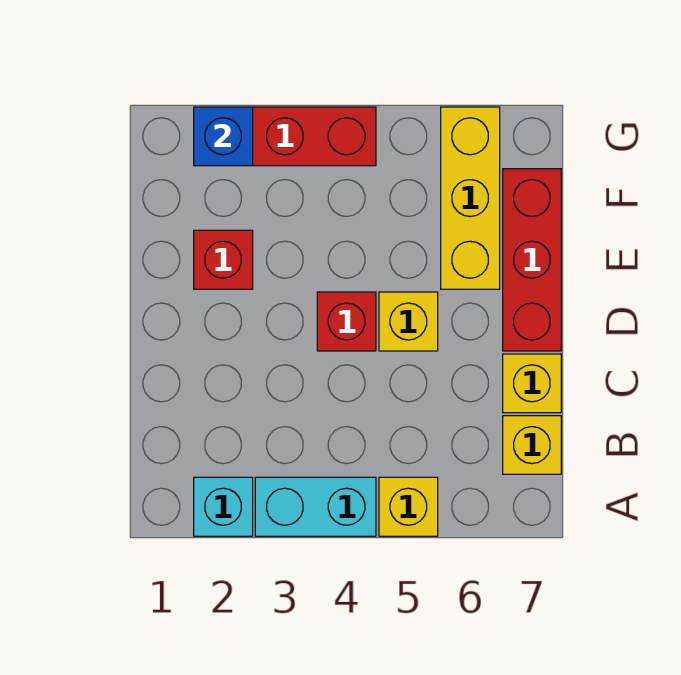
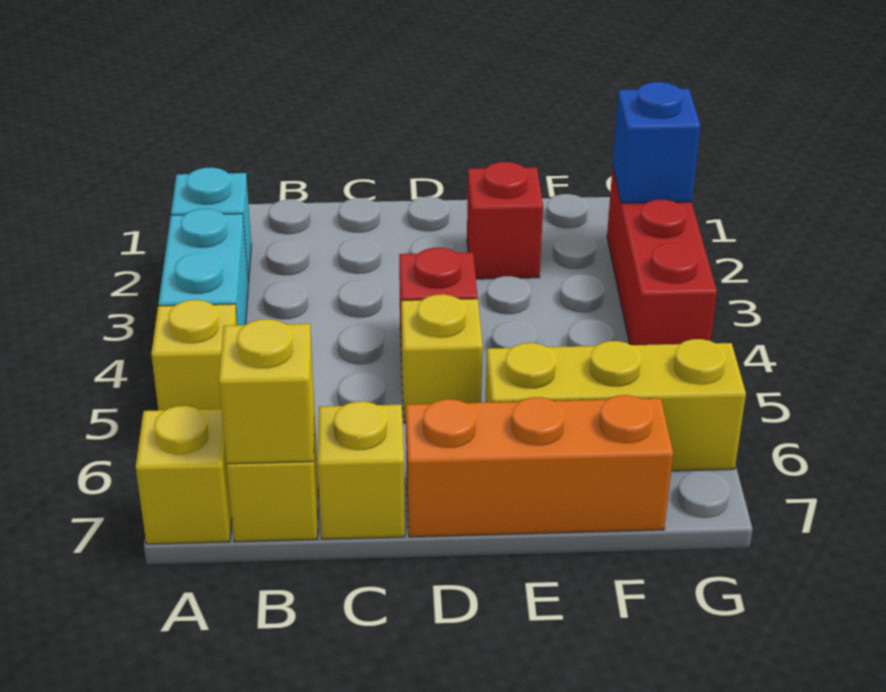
none -> yellow brick A7 level 1
none -> yellow brick B7 level 2
red brick D7:F7 level 1 -> orange brick D7:F7 level 1

